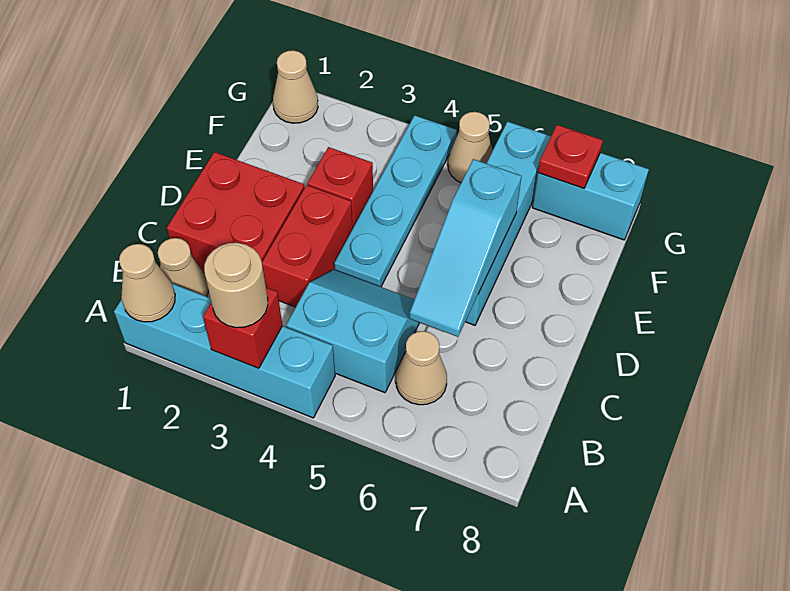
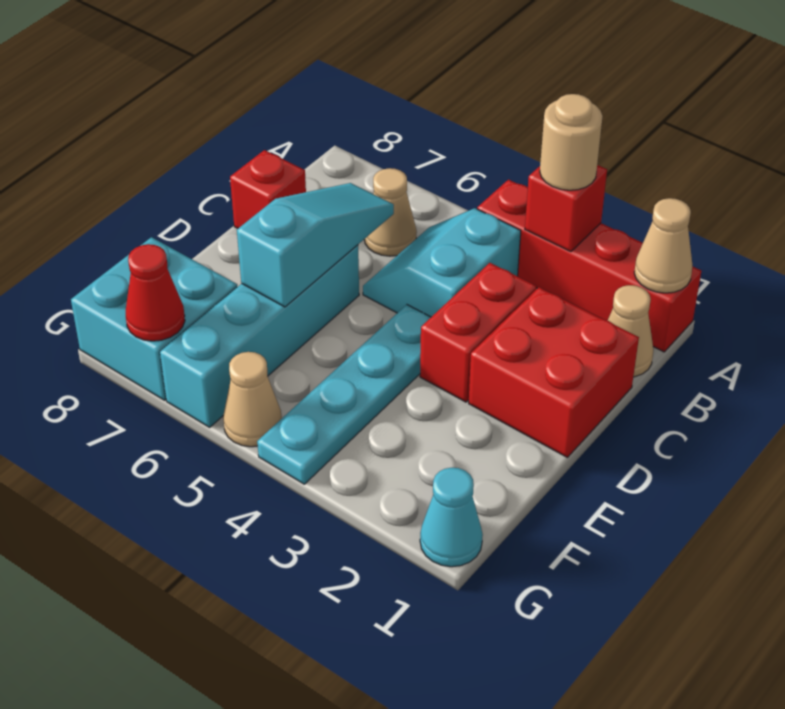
cyan brick A1:A4 level 1 -> red brick A1:A4 level 1
cyan slope B4:C5 level 1 top B -> cyan slope B4:C5 level 1 top 4
red brick E3 level 1 -> red brick C8 level 1
tan cone G1 level 1 -> cyan cone G1 level 1
cyan brick G7:G8 level 1 -> cyan brick F7:G8 level 1
red plate G7 level 2 -> red cone G7 level 2

